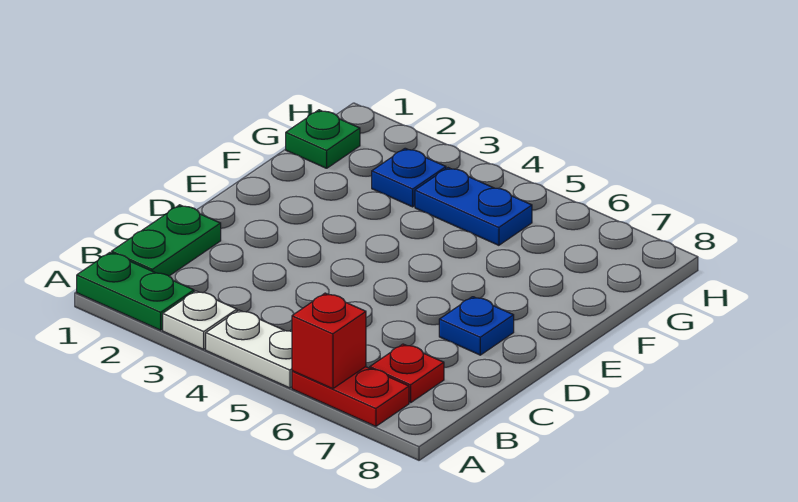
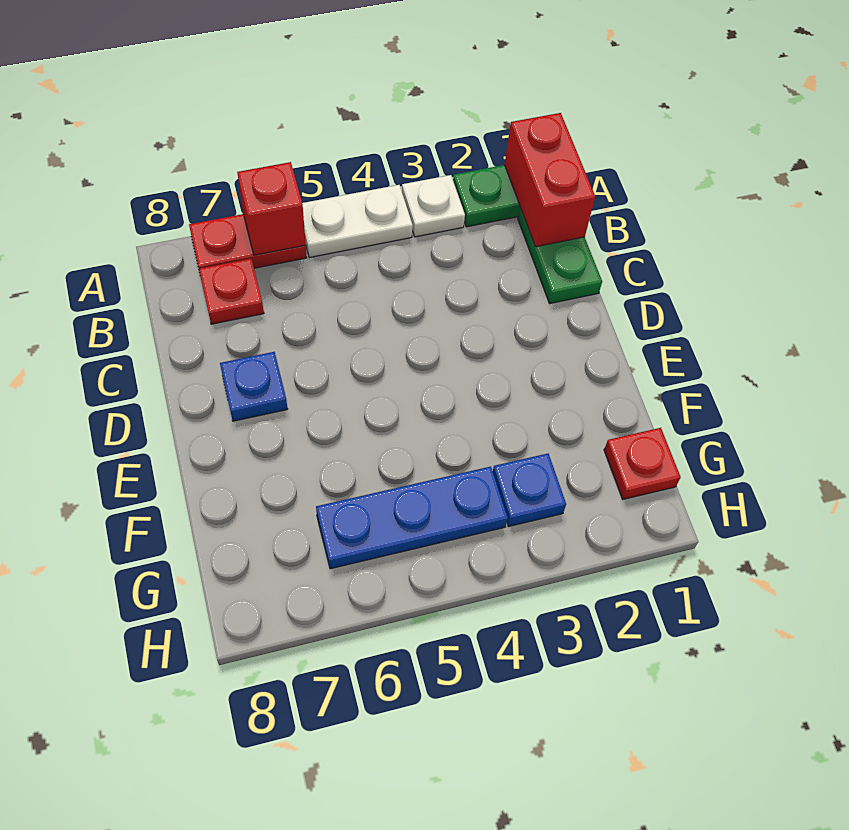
none -> red brick A1:B1 level 2
green plate G1 level 1 -> red plate G1 level 1
blue plate G4:G5 level 1 -> blue plate G4:G6 level 1

